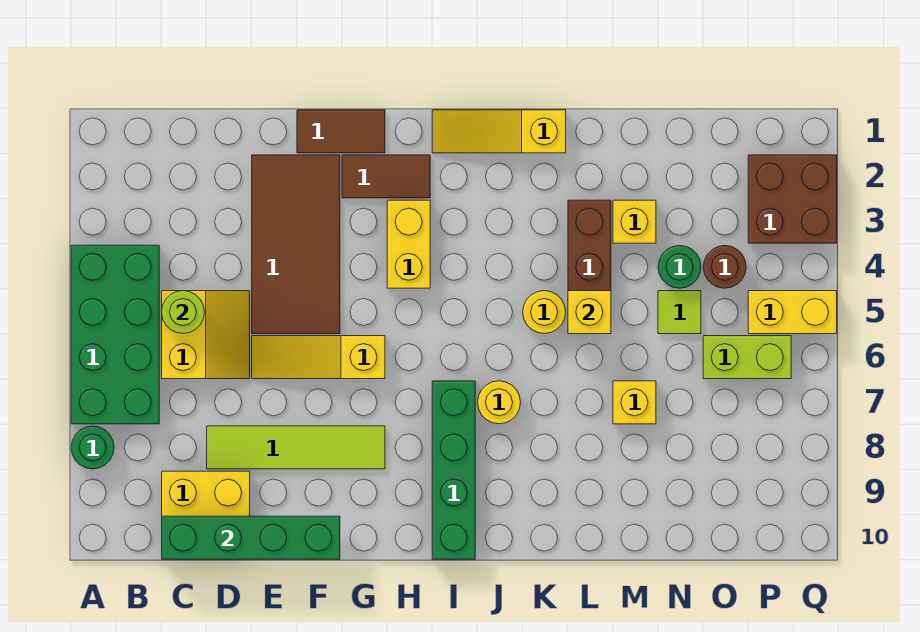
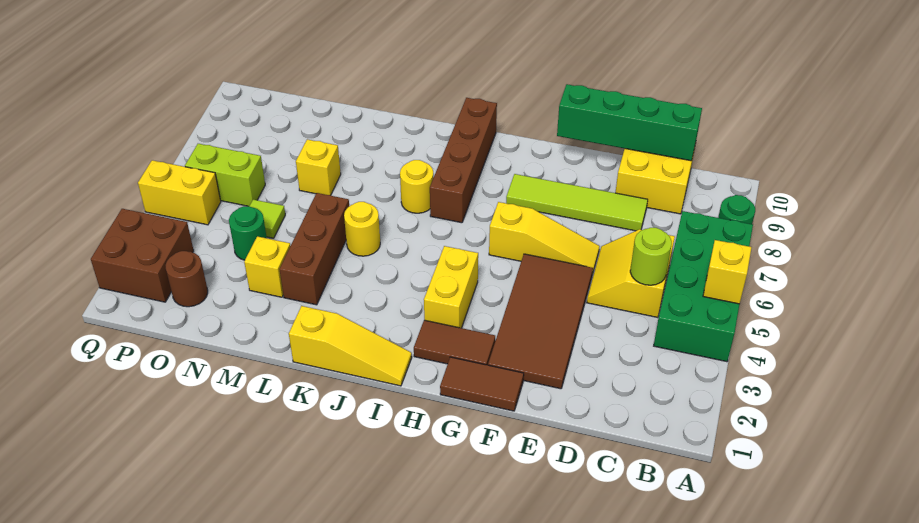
green brick I7:I10 level 1 -> brown brick I7:I10 level 1
yellow brick L5 level 2 -> yellow brick A5 level 2
brown round brick O4 level 1 -> brown round brick O2 level 1

